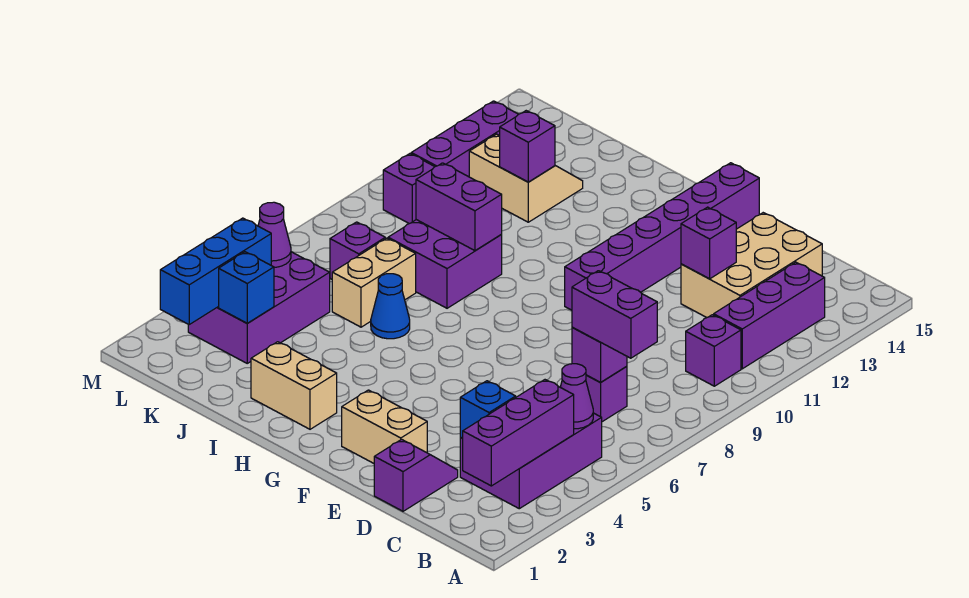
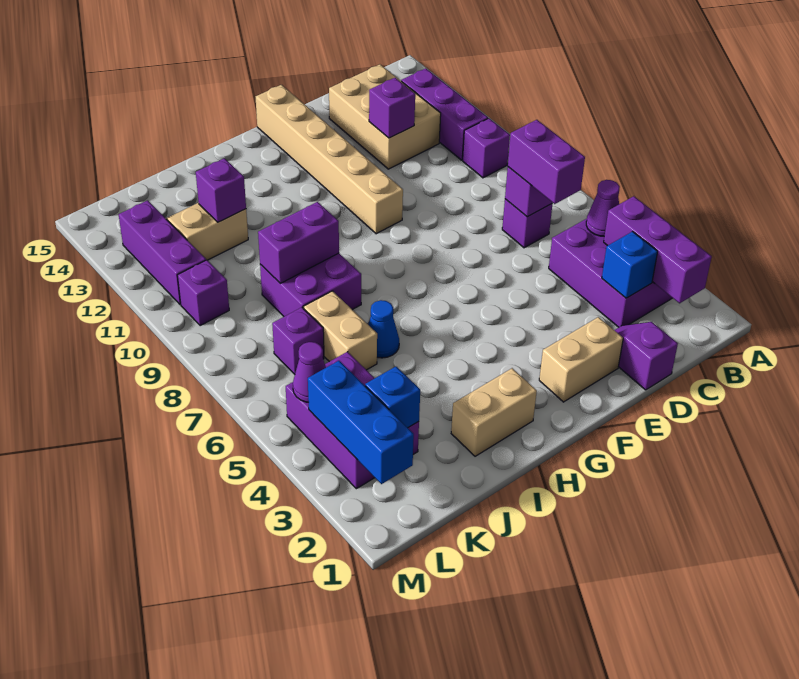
purple brick B7:C7 level 3 -> purple brick C6:C7 level 3
purple brick F10:F15 level 1 -> tan brick F10:F15 level 1

